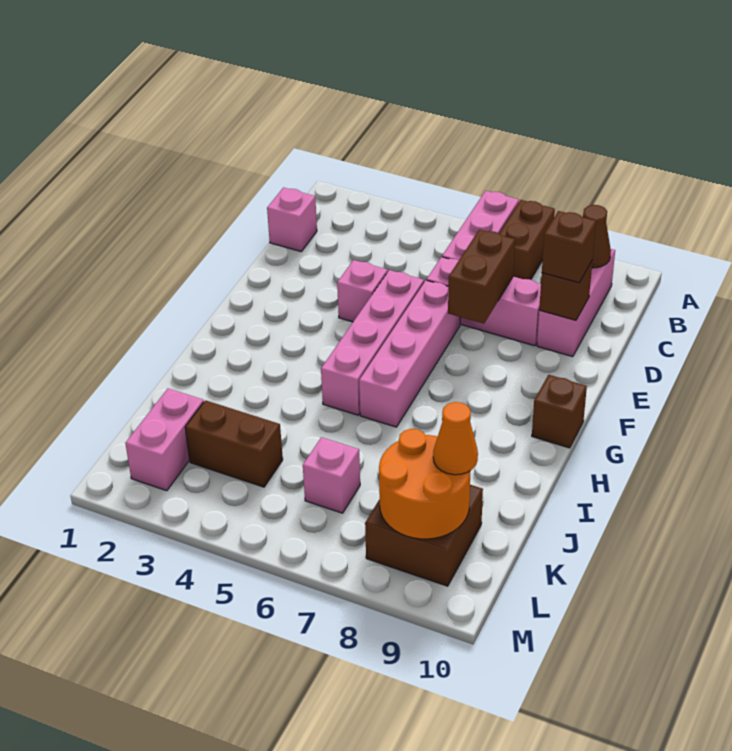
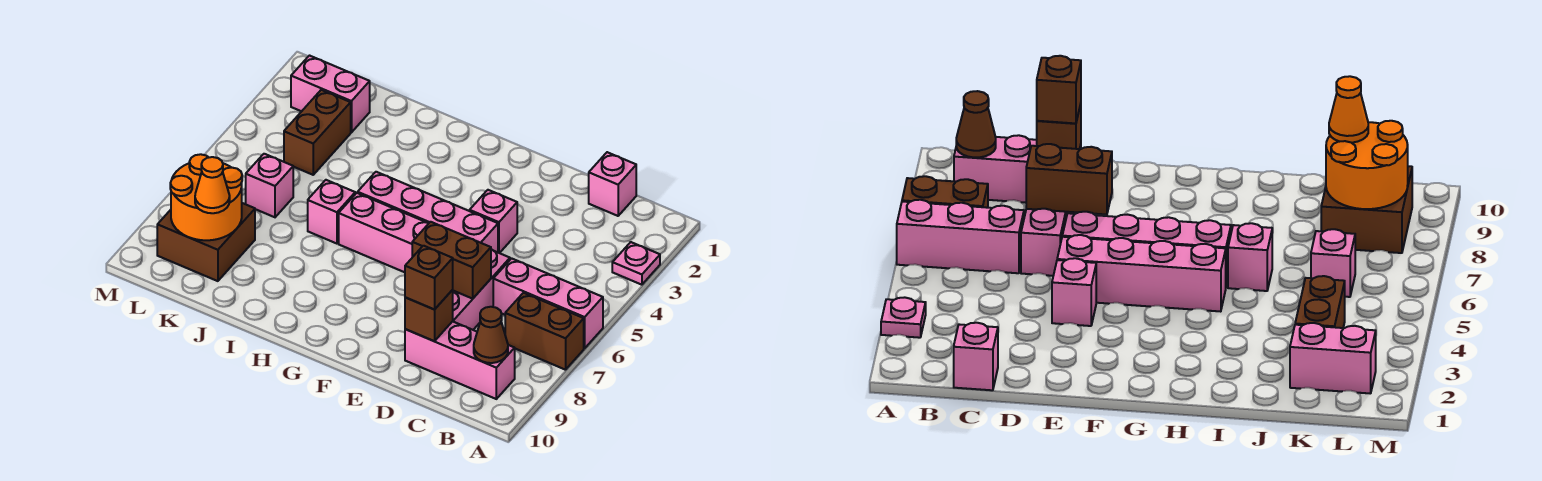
none -> pink plate A3 level 1
brown brick G10 level 1 -> none
none -> pink brick I6 level 1

